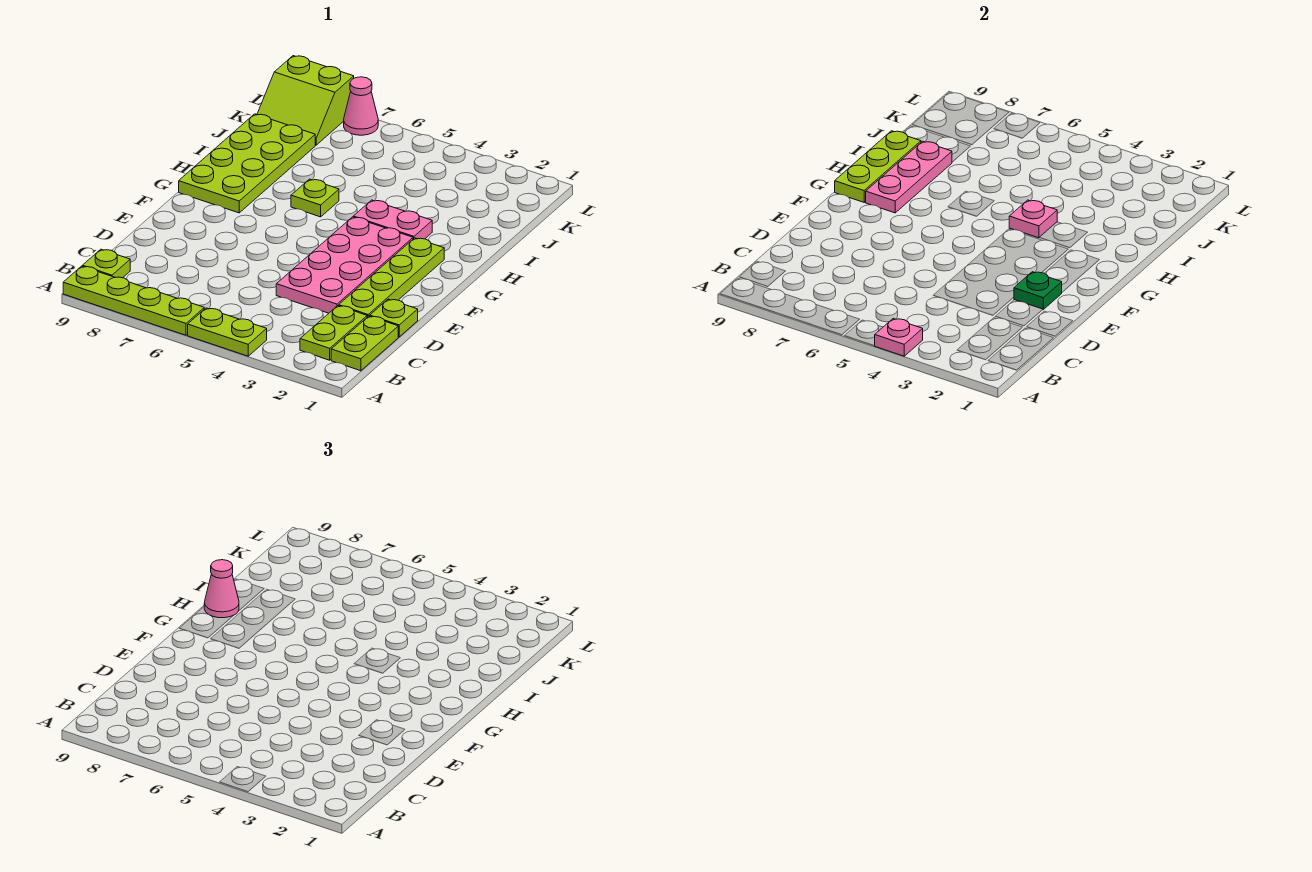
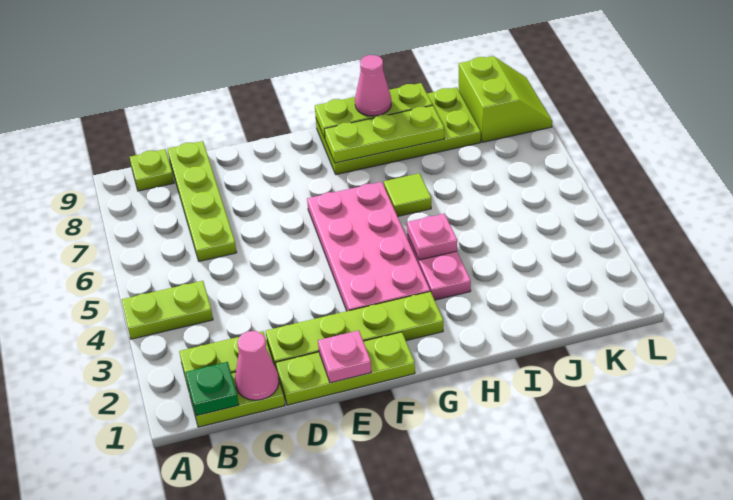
lime plate A4:A5 level 1 -> lime plate A4:B4 level 1
pink plate A4 level 2 -> pink plate E1 level 2
lime plate A6:A9 level 1 -> lime plate C6:C9 level 1
lime plate D1 level 1 -> lime plate D1:F1 level 1
pink plate D3:G4 level 1 -> pink plate F3:G6 level 1
green plate E2 level 2 -> green plate B1 level 2
pink plate G8:I8 level 2 -> lime plate G8:I8 level 2
lime plate H6 level 1 -> lime tile H6 level 1
lime slope K8:L9 level 1 top L -> lime slope K8:L9 level 1 top K
pink cone L7 level 1 -> pink cone C1 level 2

